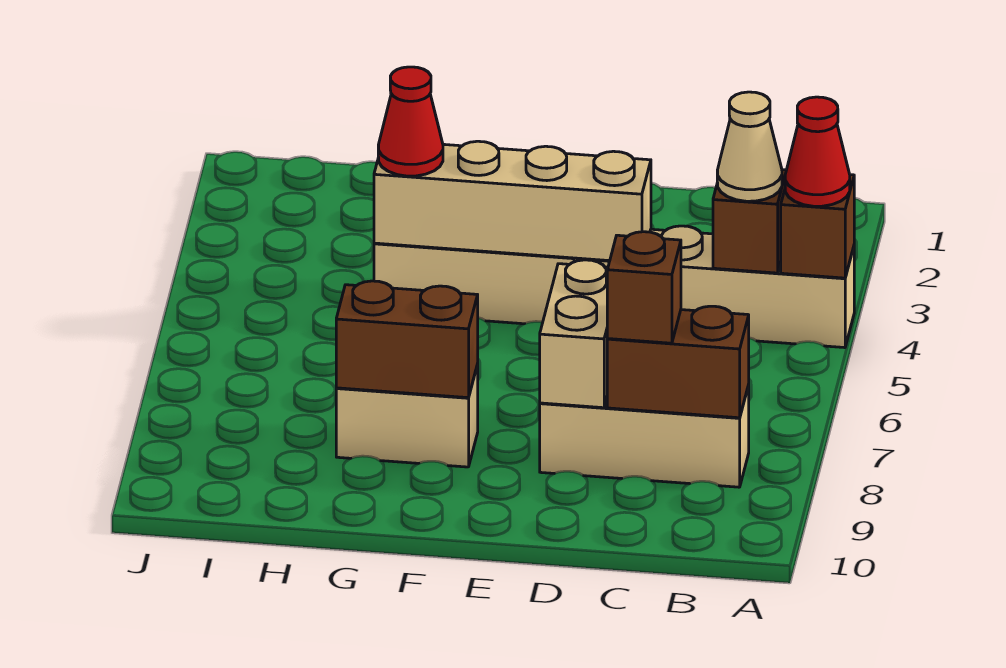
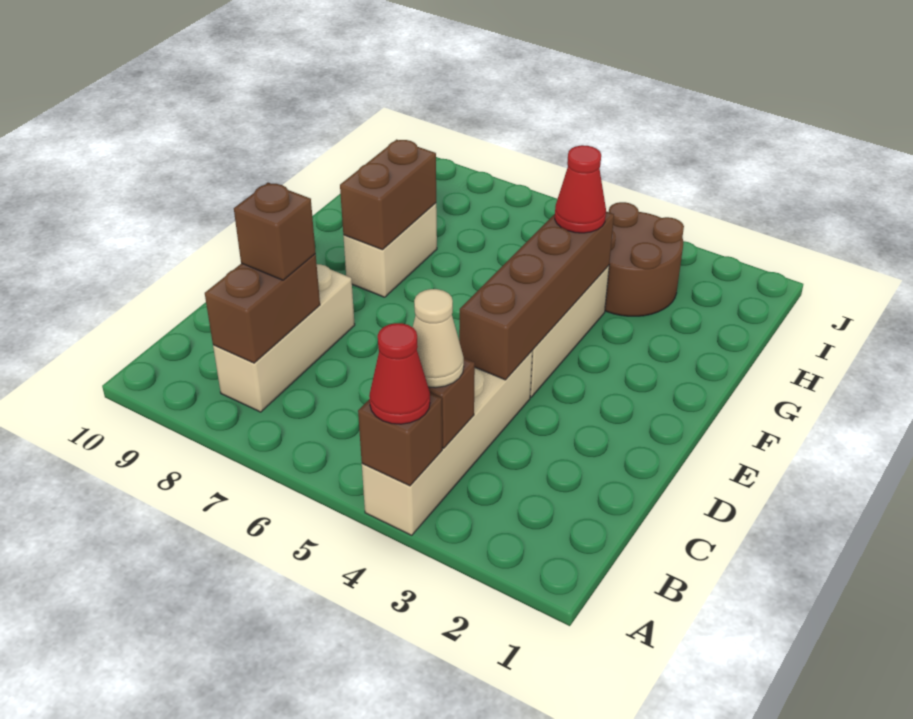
tan brick D4:G4 level 2 -> brown brick D4:G4 level 2
tan brick D7:D8 level 2 -> none
none -> brown round brick H3:I4 level 1

